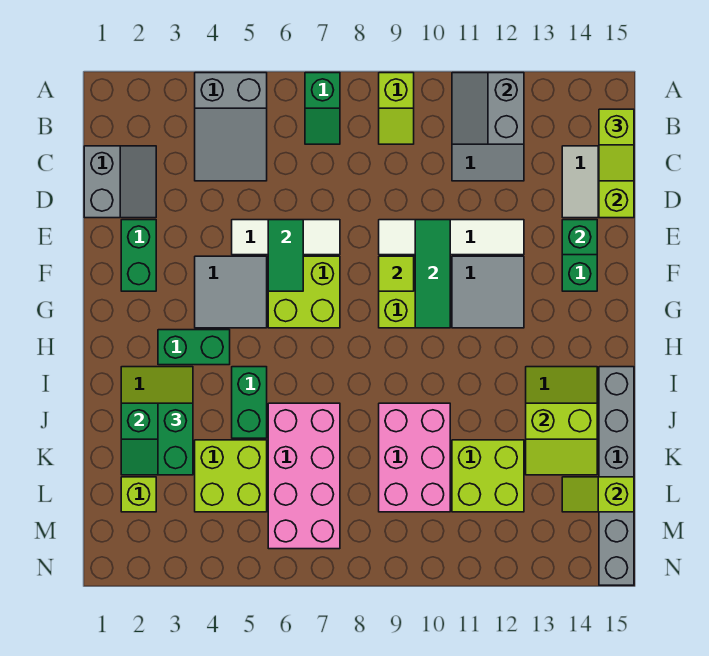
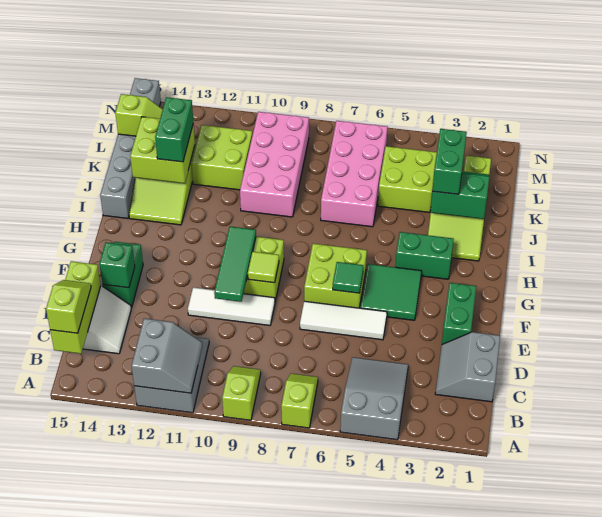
green slope A7:B7 level 1 top A -> lime slope A7:B7 level 1 top A
green tile E6:F6 level 2 -> green tile F6 level 2
white tile E9:E12 level 1 -> white tile E9:E11 level 1
grey tile F4:G5 level 1 -> green tile F4:G5 level 1
grey tile F11:G12 level 1 -> none
green brick I5:J5 level 1 -> green brick J13:K13 level 3
pink brick J9:L10 level 1 -> pink brick J9:M10 level 1
lime slope J13:K14 level 2 top J -> lime brick J13:K14 level 2

